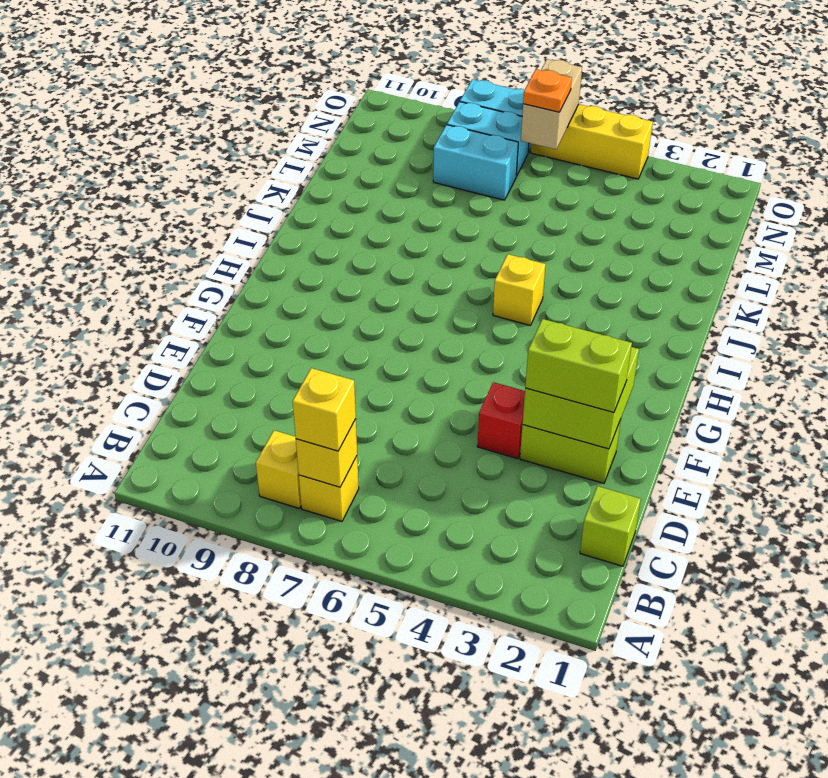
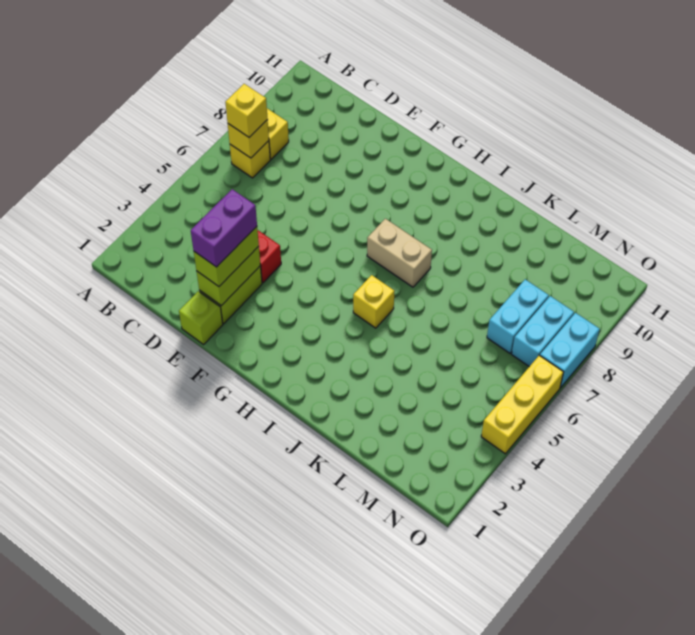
lime brick C1 level 1 -> lime brick E1 level 1
lime brick E2:F3 level 2 -> lime brick E2:E3 level 2
none -> purple brick E2:E3 level 4
tan brick N6:O6 level 2 -> tan brick H7:I7 level 1
orange plate N6 level 3 -> none

